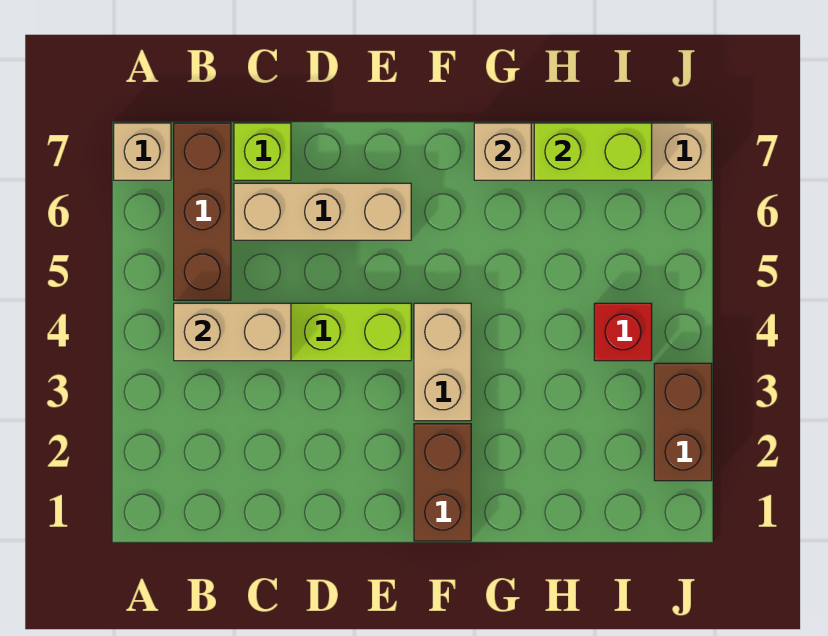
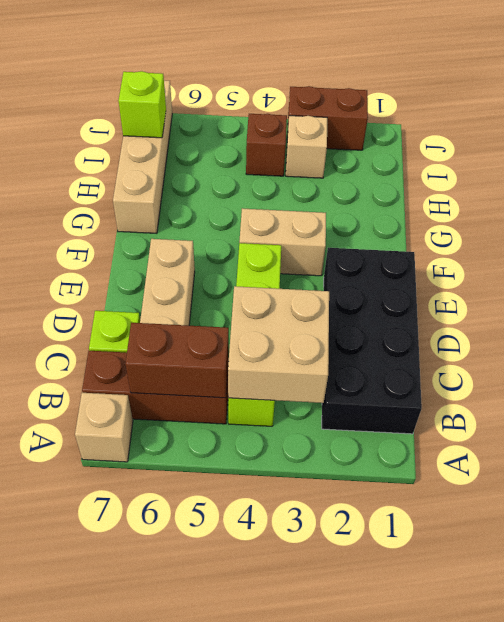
none -> black brick B1:E2 level 1
tan brick B4:C4 level 2 -> tan brick B3:C4 level 2
brown brick F1:F2 level 1 -> brown brick B5:B6 level 2
tan brick G7 level 2 -> tan brick I3 level 1
lime brick H7:I7 level 2 -> lime brick I7 level 2
red brick I4 level 1 -> brown brick I4 level 1

